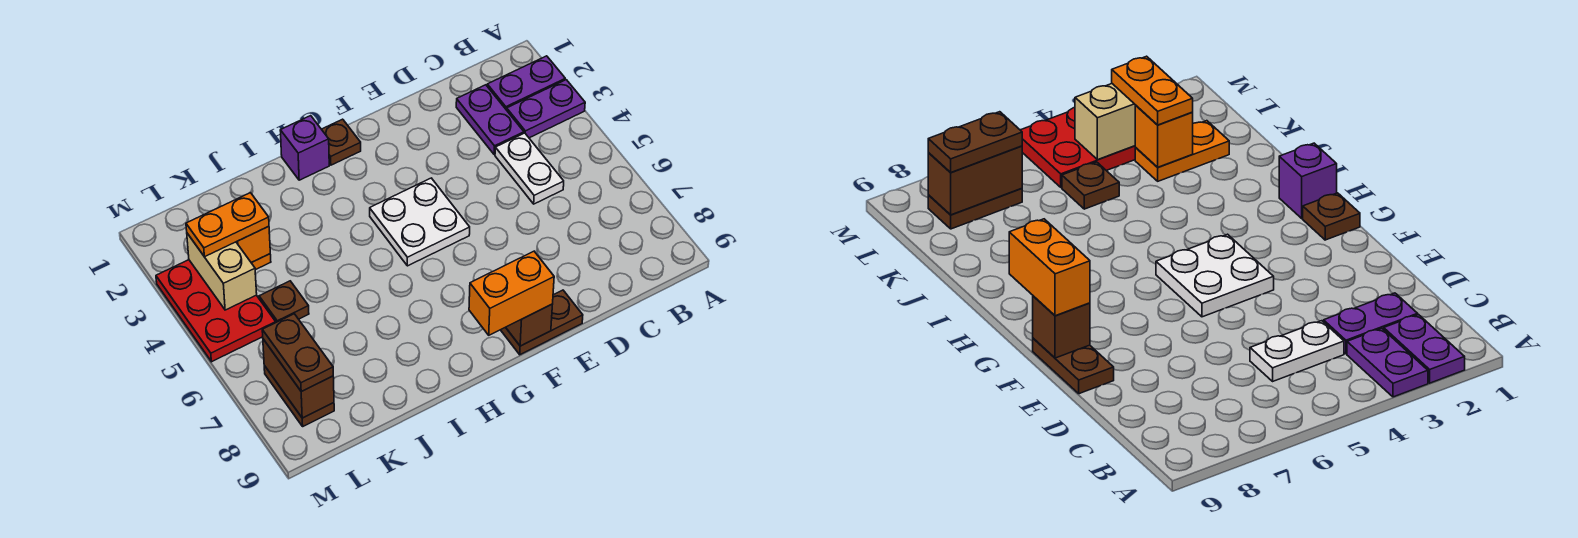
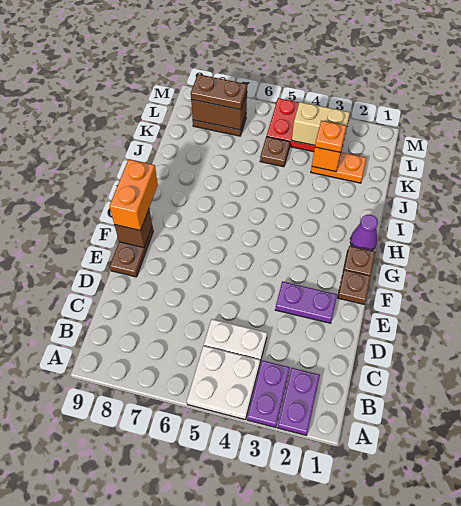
purple plate C2:C3 level 1 -> purple plate E2:E3 level 1
none -> brown plate F1 level 1
white plate F4:G5 level 1 -> white plate A4:B5 level 1
purple brick H1 level 1 -> purple cone H1 level 1
orange plate K3:L3 level 3 -> orange plate K3 level 3

